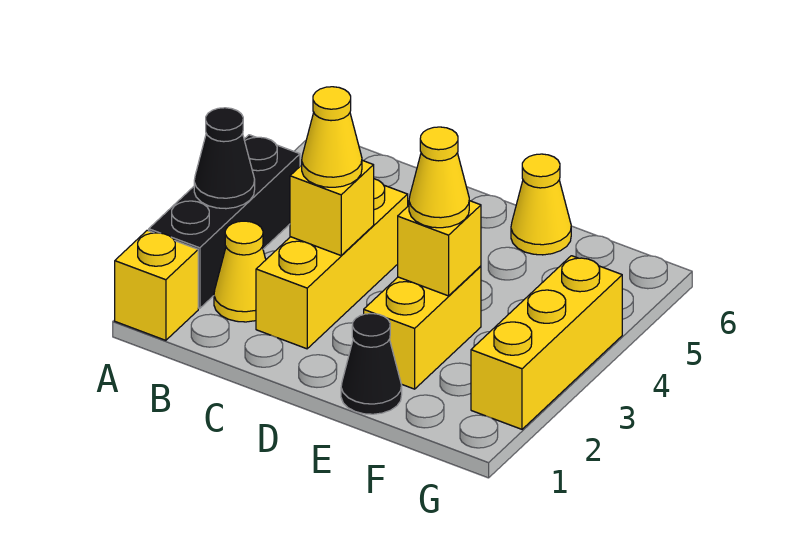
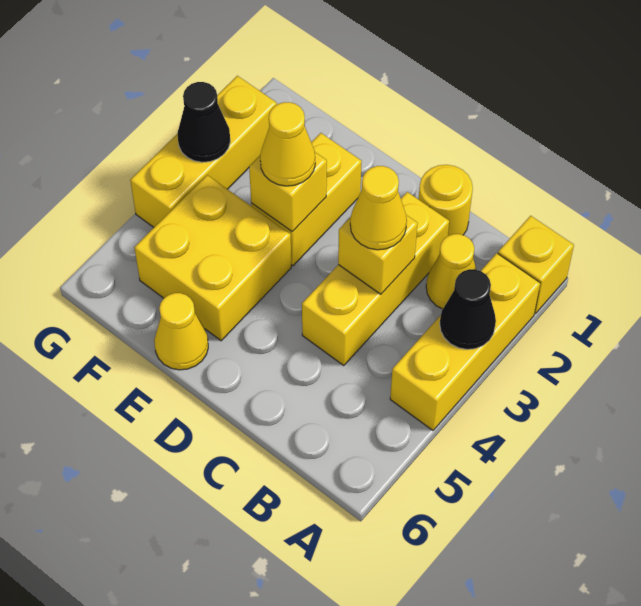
black brick A2:A4 level 1 -> yellow brick A2:A4 level 1
none -> yellow round brick C1 level 1
black cone E1 level 1 -> black cone G3 level 2
none -> yellow brick E4:F5 level 1

